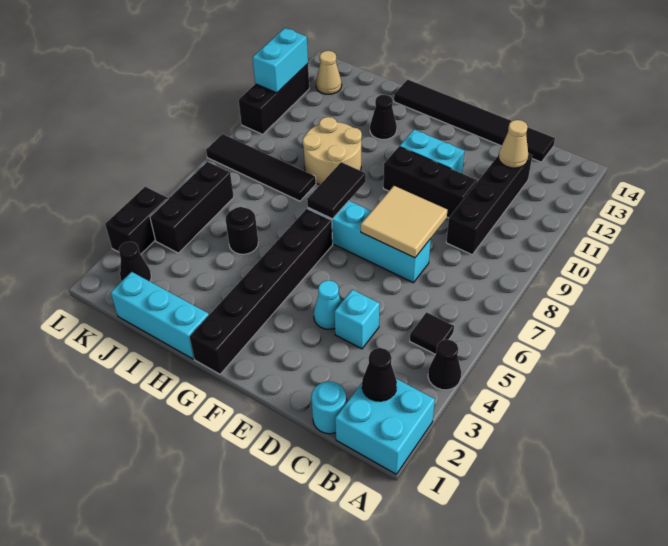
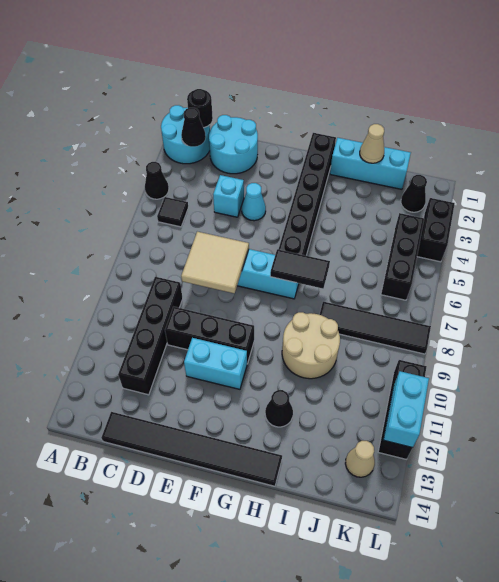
cyan brick A1:B2 level 1 -> cyan round brick A1:B2 level 1
cyan round brick C1 level 1 -> cyan round brick C1:D2 level 1
tan cone C12 level 2 -> tan cone I1 level 2
black tile G7:G8 level 2 -> black tile G7:H7 level 2
black round brick I5 level 1 -> black round brick B1 level 2

